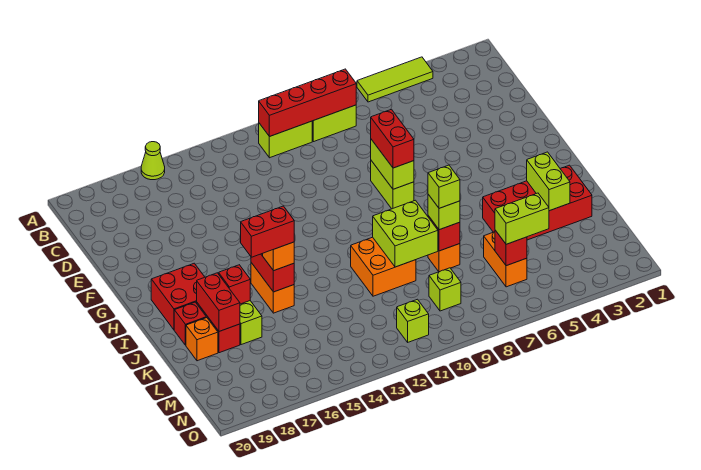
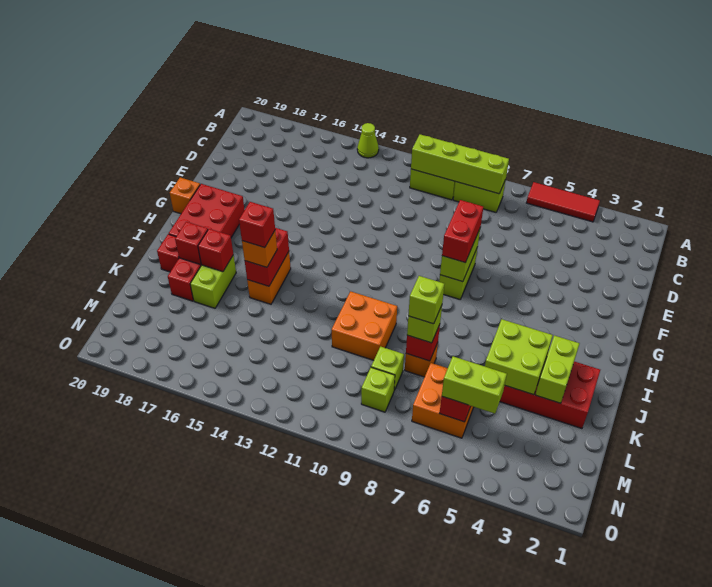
lime tile A4:A6 level 1 -> red tile A4:A6 level 1
lime cone A16 level 1 -> lime cone A14 level 1
red brick B8:B11 level 2 -> lime brick B8:B11 level 2
red brick H18:I19 level 1 -> red brick G18:I19 level 1
lime brick J9:K10 level 2 -> lime brick J4:K5 level 2
red brick J15:J16 level 4 -> red brick J15 level 4
red brick J18:K18 level 2 -> red brick J18 level 2
orange brick K19 level 1 -> orange brick G20 level 1
orange brick L6:M6 level 1 -> orange brick L6:M7 level 1
lime brick N11 level 1 -> lime brick L9 level 1

